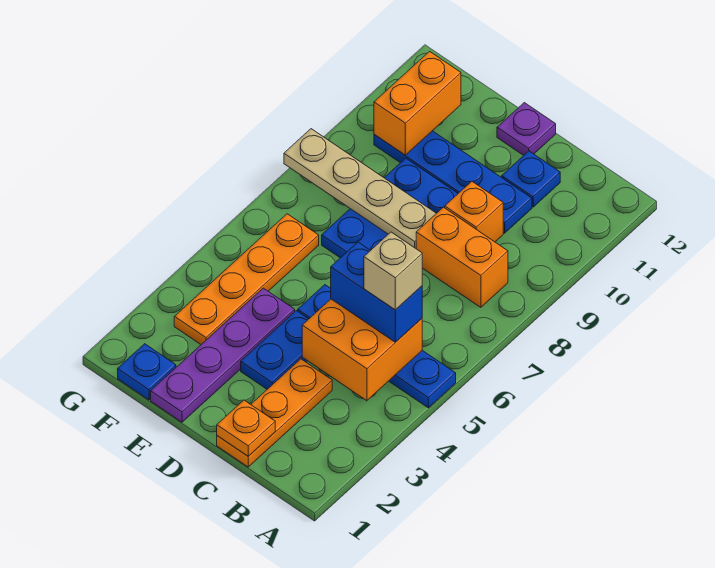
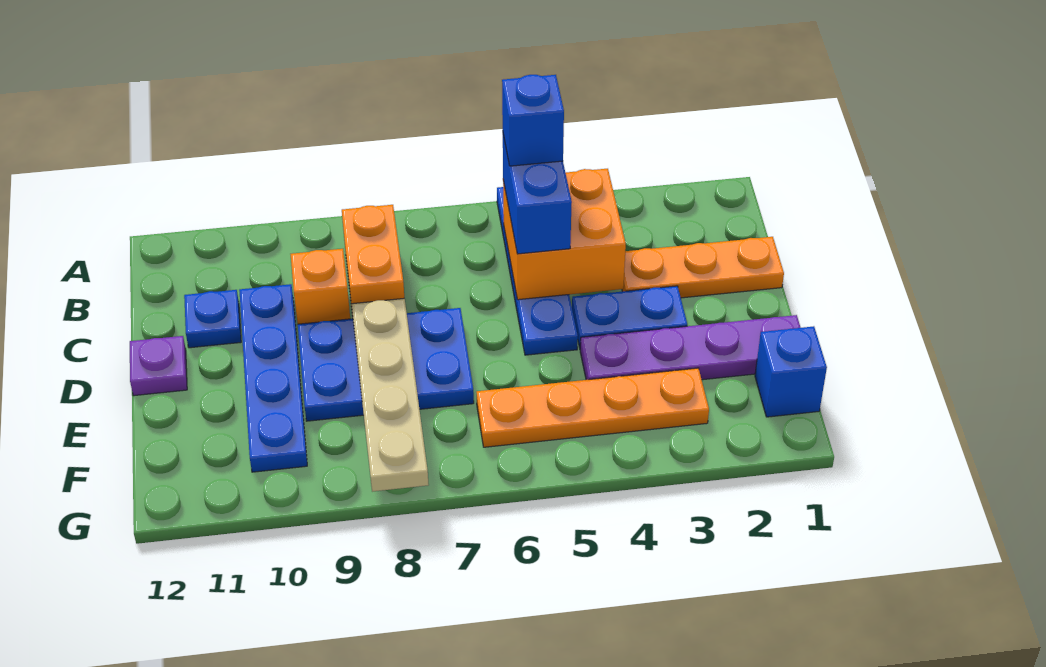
tan brick B5 level 4 -> blue brick B5 level 4
orange plate C1 level 2 -> none
blue plate F1 level 1 -> blue brick F1 level 1
orange brick F10:F11 level 2 -> none

